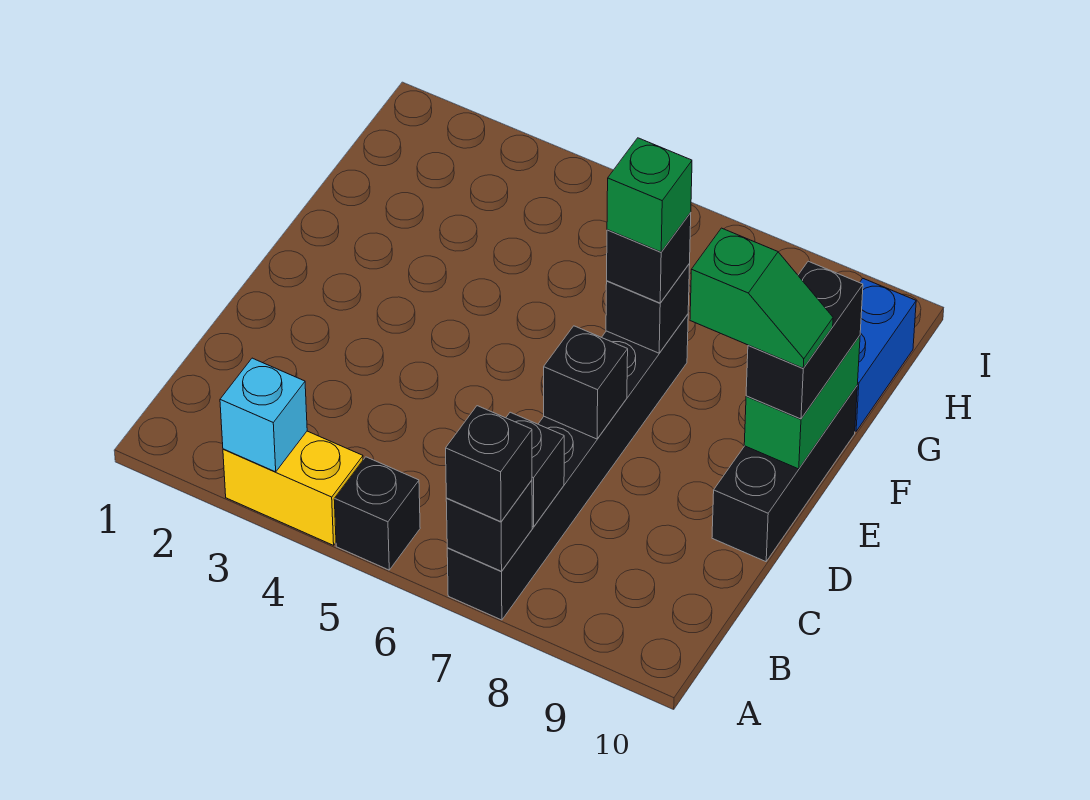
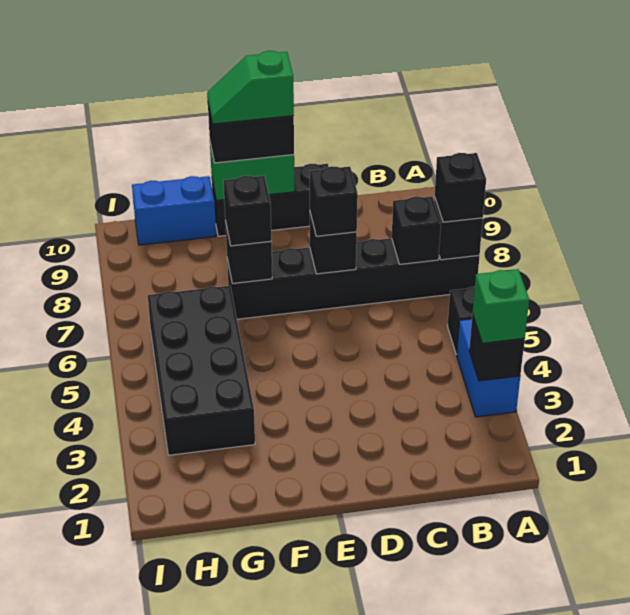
yellow brick A3:A4 level 1 -> blue brick A3:A4 level 1
cyan brick A3 level 2 -> black brick A3 level 2
none -> black brick D7 level 3
green slope E9:E10 level 4 top 9 -> green slope E10:F10 level 4 top E
green brick F7 level 4 -> green brick A3 level 3
none -> black brick G3:H6 level 1

